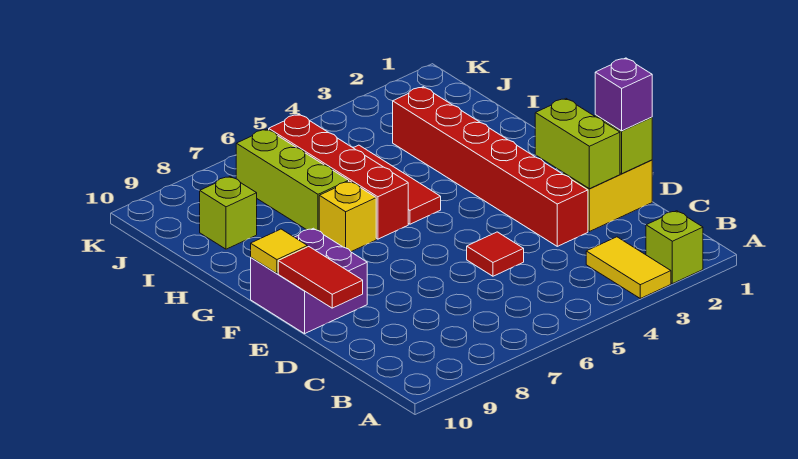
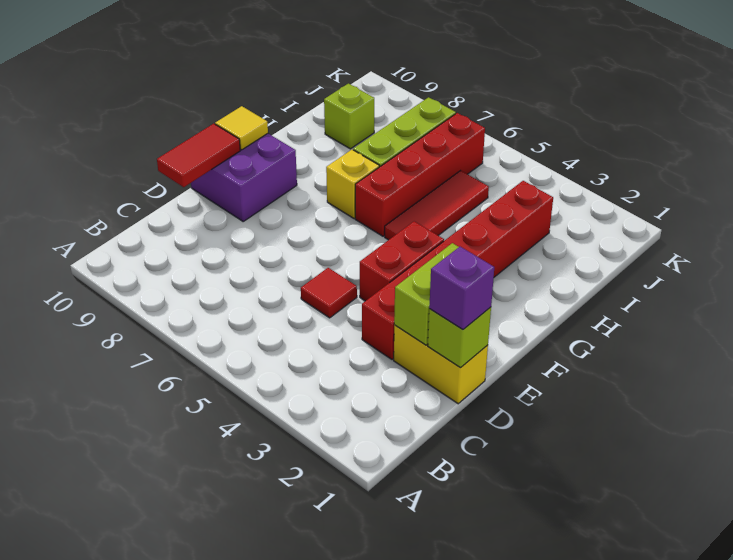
lime brick A2 level 1 -> none
yellow tile A3:B3 level 1 -> none
none -> red brick E4:F4 level 1

